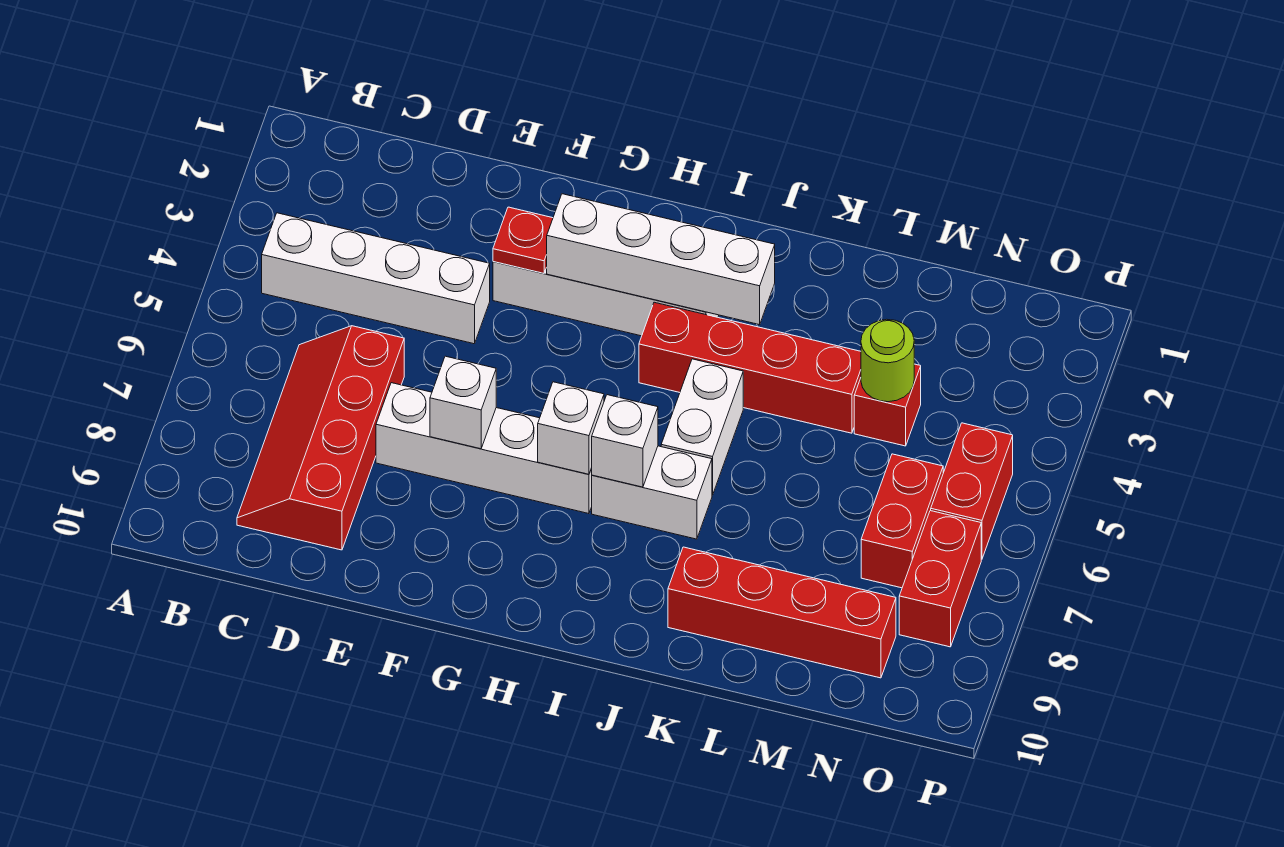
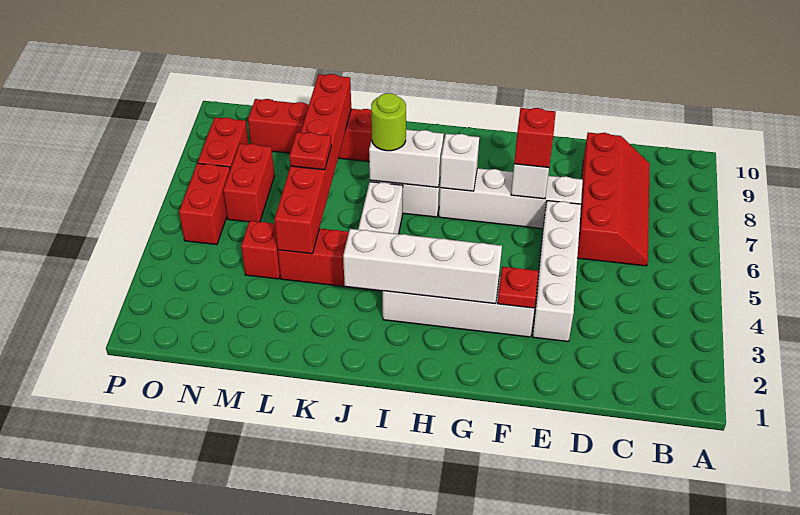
white brick B4:E4 level 1 -> white brick E3:E6 level 1
none -> red brick F7 level 3
white brick I7 level 2 -> white brick I7:J7 level 2
none -> red brick L4:L9 level 2
none -> red plate L6 level 3
lime round brick M4 level 2 -> lime round brick J7 level 3

